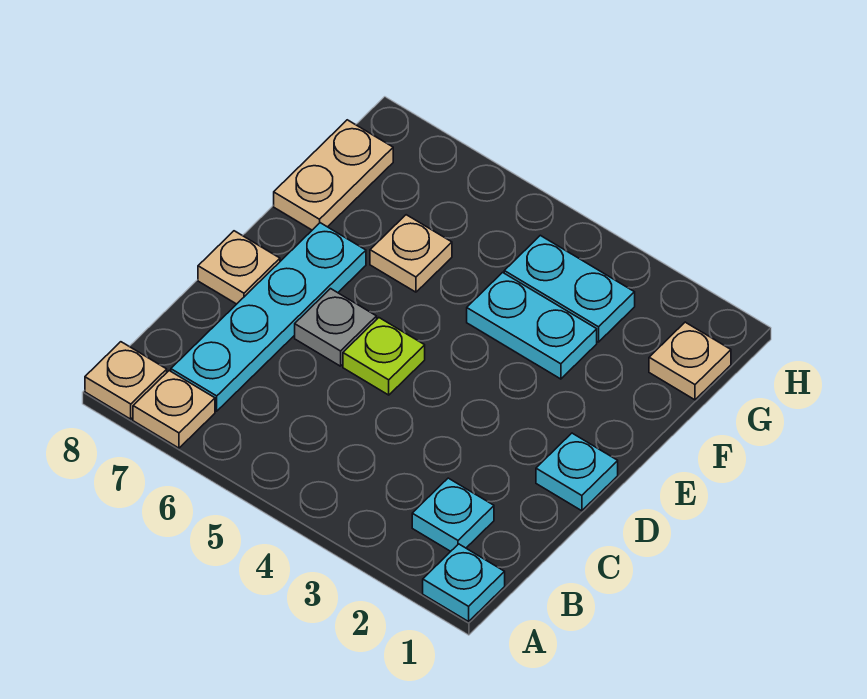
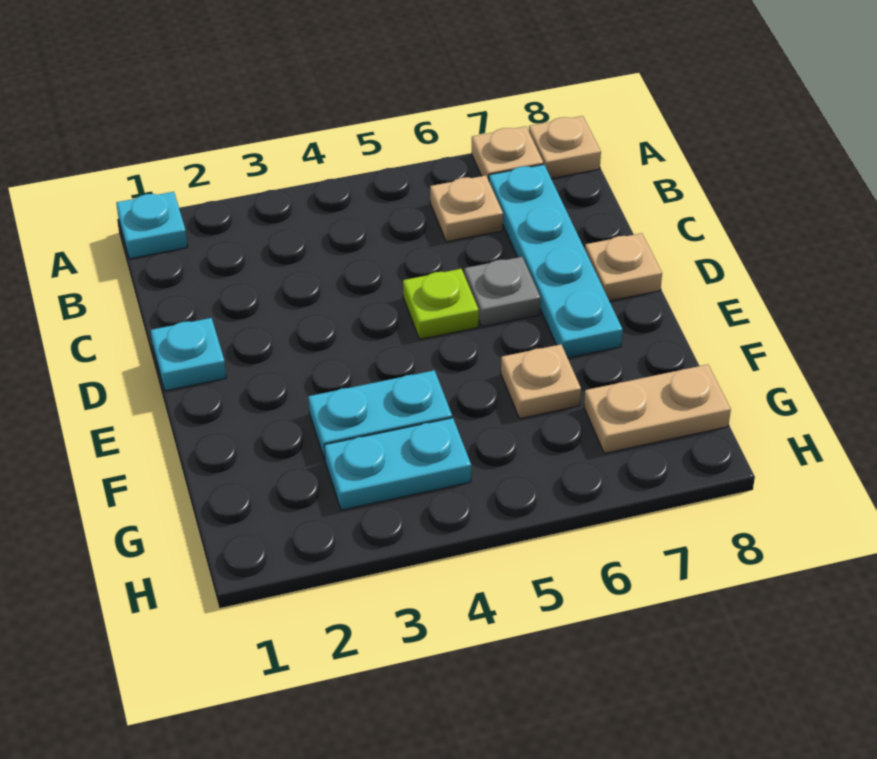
cyan plate B2 level 1 -> none
tan plate F8:G8 level 1 -> tan plate G7:G8 level 1
tan plate G1 level 1 -> tan plate B6 level 1

